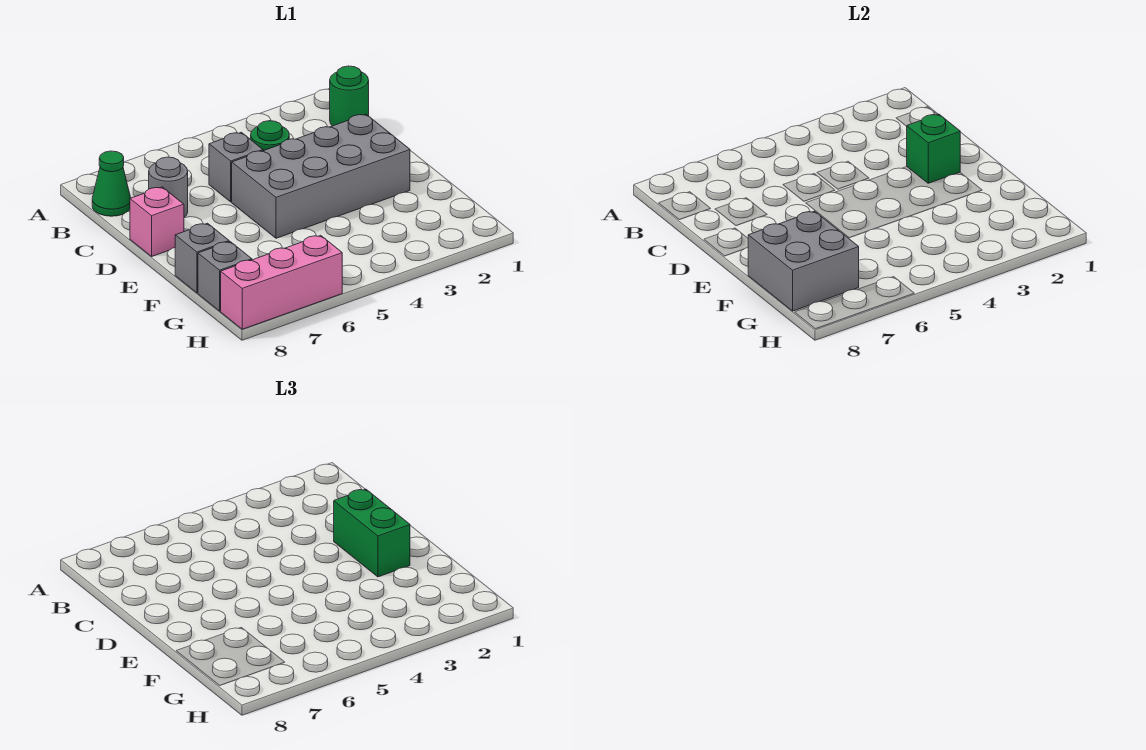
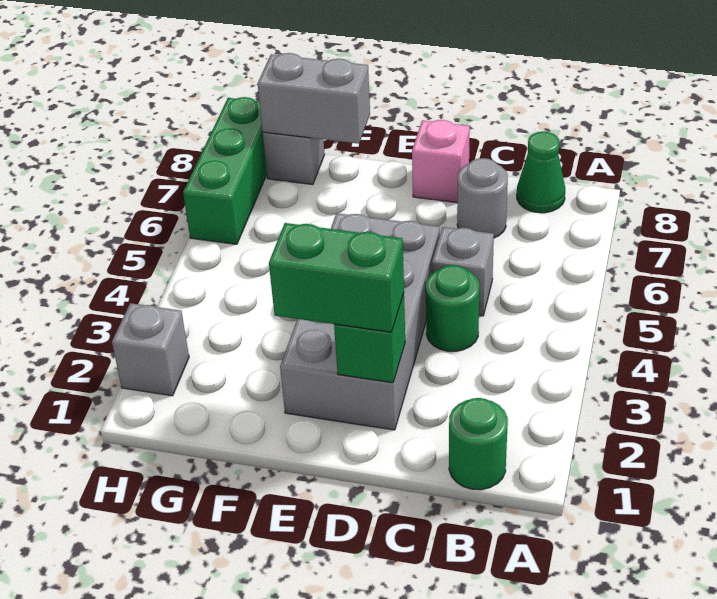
grey brick F7:G8 level 2 -> grey brick F8:G8 level 2
grey brick F8 level 1 -> grey brick H2 level 1
pink brick H6:H8 level 1 -> green brick H6:H8 level 1

